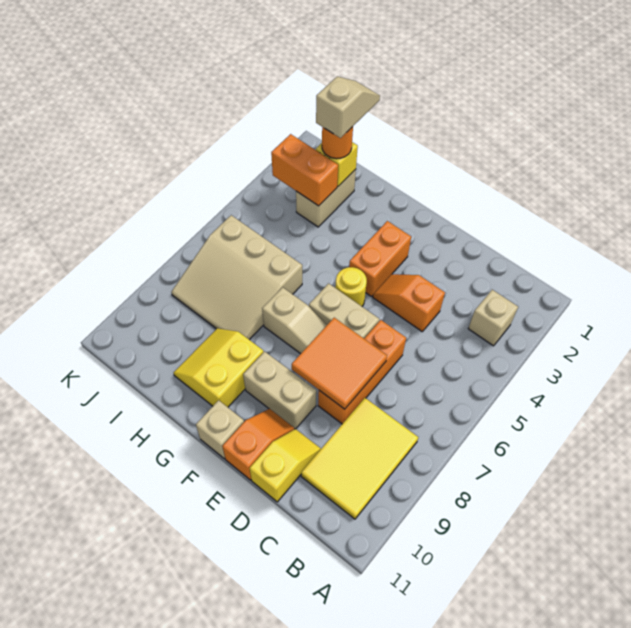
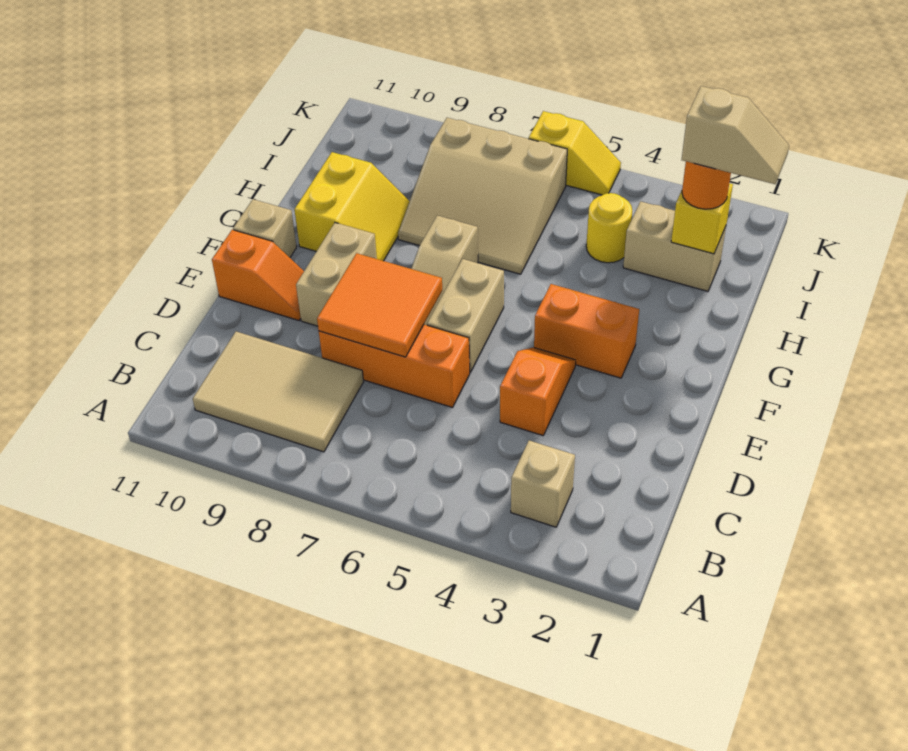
yellow tile B8:C10 level 1 -> tan tile B8:C10 level 1
yellow slope D10:D11 level 1 top 11 -> yellow slope K5:K6 level 1 top 6
yellow round brick F5 level 1 -> yellow round brick I4 level 1
yellow slope G9:H10 level 1 top G -> yellow slope G9:H10 level 1 top 10
tan slope H6:J8 level 1 top 6 -> tan slope H6:J8 level 1 top J
orange brick I3:J3 level 2 -> none

